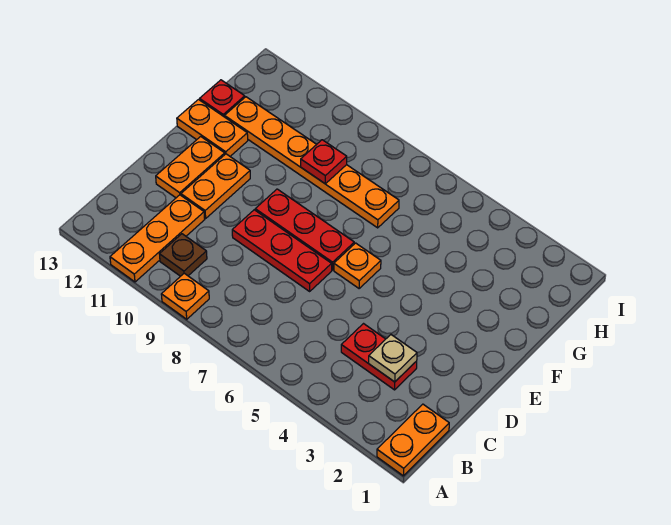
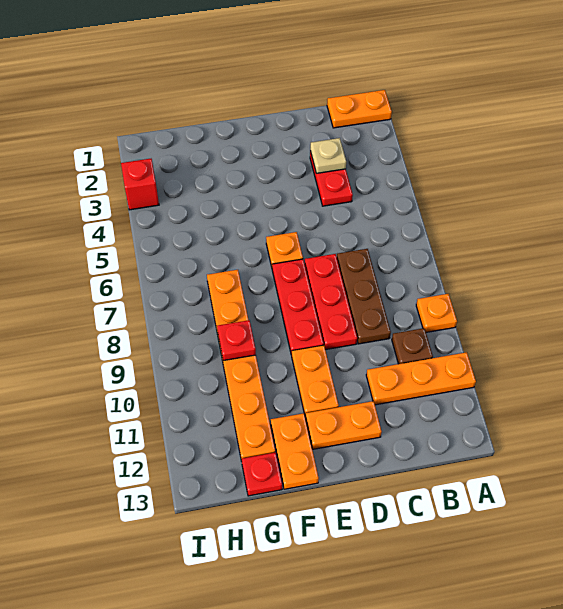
none -> brown plate C7:C9 level 1
orange plate D11:E11 level 1 -> orange plate E10:E11 level 1
none -> red brick I3 level 1

